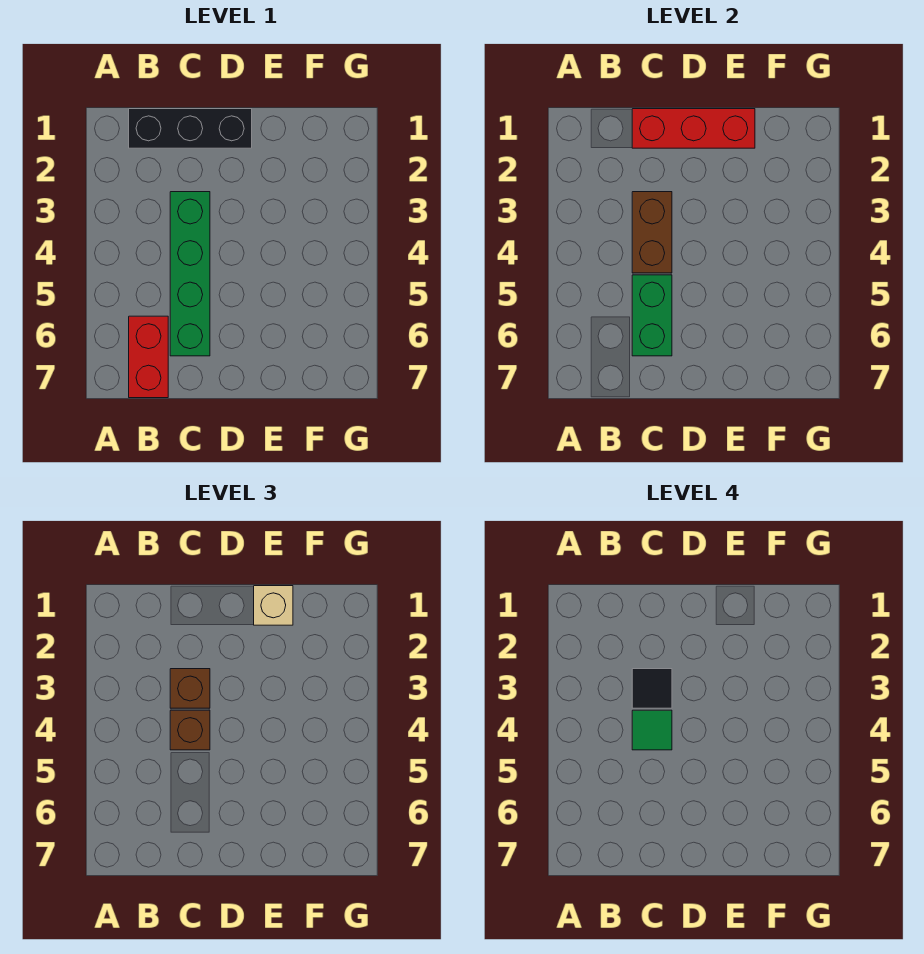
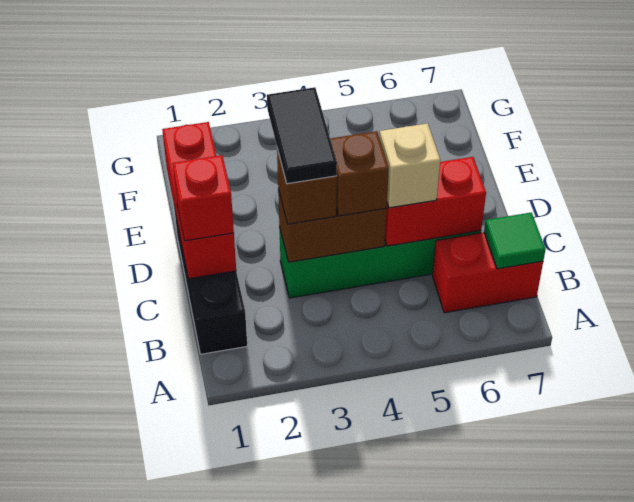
none -> red brick C1 level 3
black tile C3 level 4 -> black tile C3:D3 level 4
green tile C4 level 4 -> green tile B7 level 2
green brick C5:C6 level 2 -> red brick C5:C6 level 2
tan brick E1 level 3 -> tan brick C5 level 3

